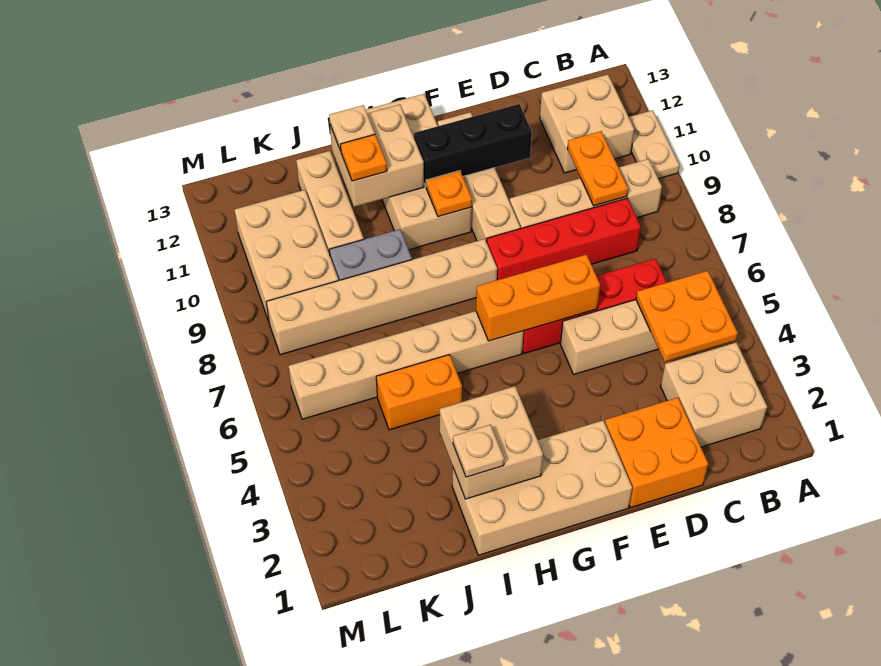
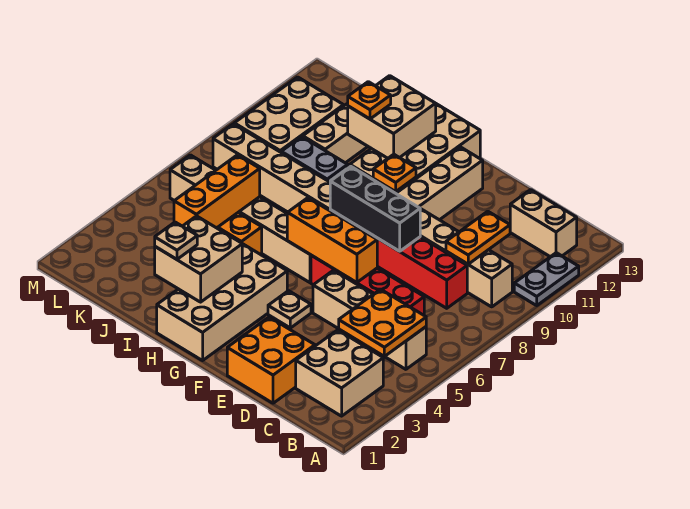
tan plate A10:A11 level 1 -> grey plate A10:A11 level 1
tan brick B11:C12 level 1 -> tan brick B12:C12 level 1
black brick E11:G11 level 2 -> black brick E8:G8 level 2
tan brick F1:I2 level 1 -> tan brick G1:H4 level 1
tan plate I12 level 3 -> tan plate F4 level 1
none -> orange brick J4:J6 level 2

